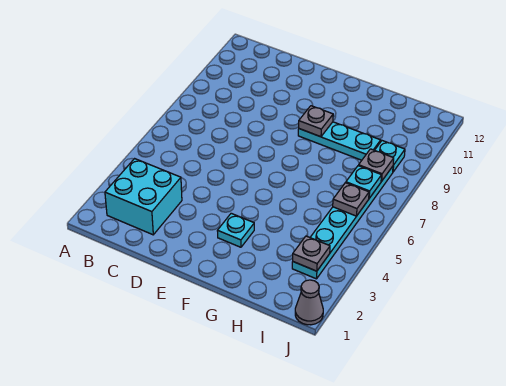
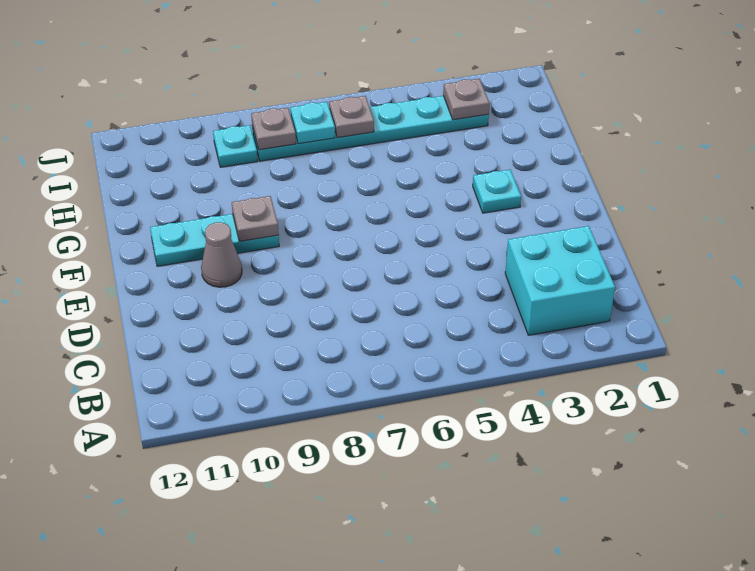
cyan plate F9:H9 level 1 -> cyan plate F9:F11 level 1
grey cone J1 level 1 -> grey cone E10 level 1

